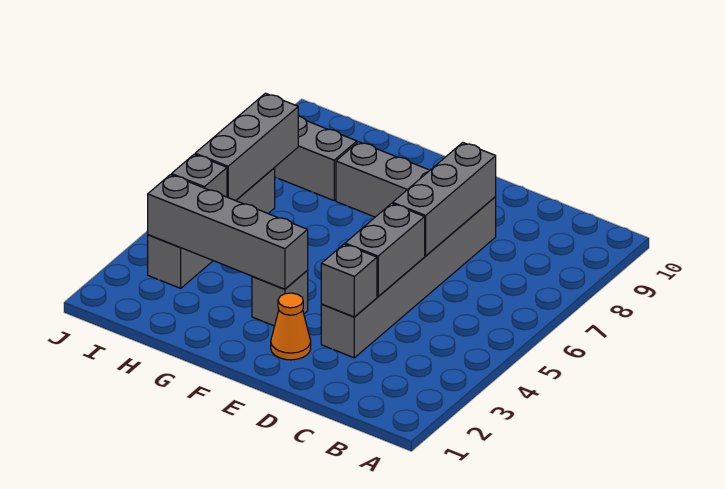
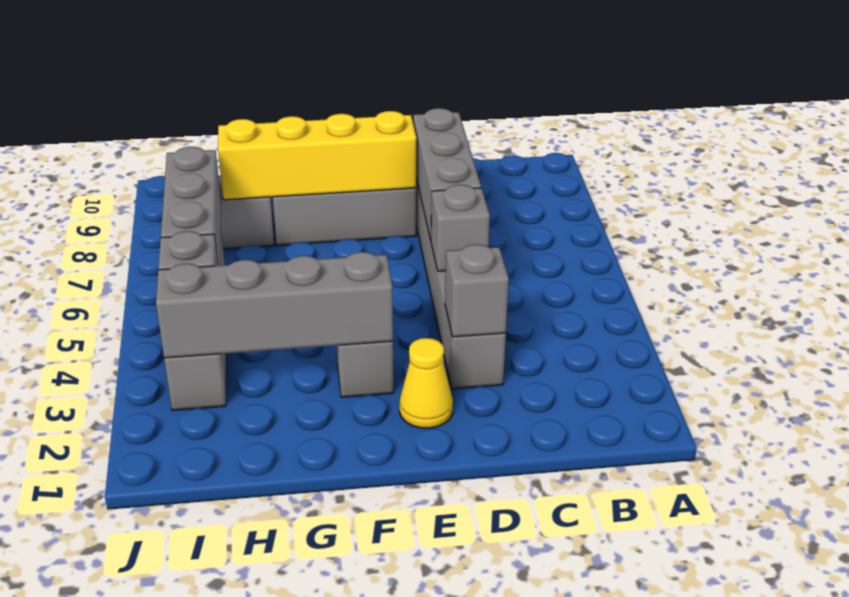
grey brick D4:D5 level 2 -> grey brick D5 level 2
orange cone E2 level 1 -> yellow cone E2 level 1
none -> yellow brick E8:H8 level 2

